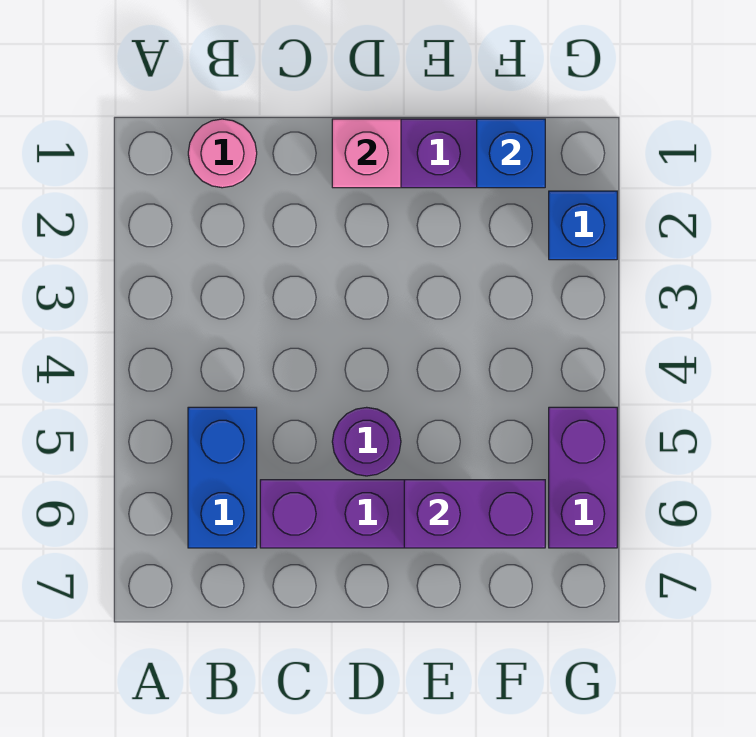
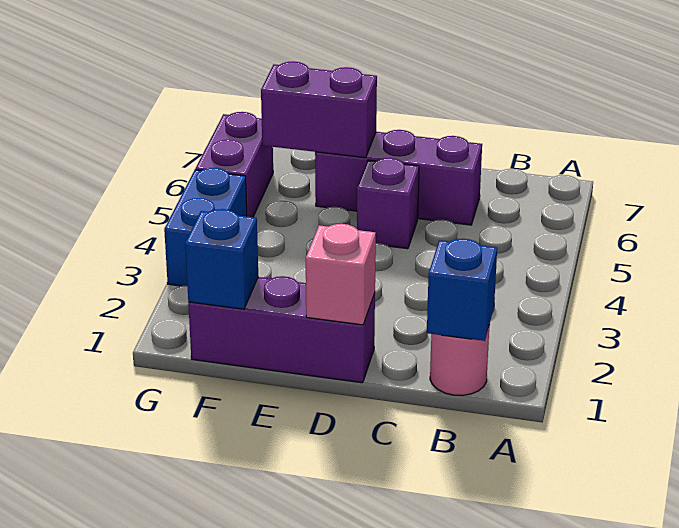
blue brick B5:B6 level 1 -> blue brick G3:G4 level 1
purple round brick D5 level 1 -> purple brick D5 level 1
blue brick G2 level 1 -> blue brick B1 level 2

